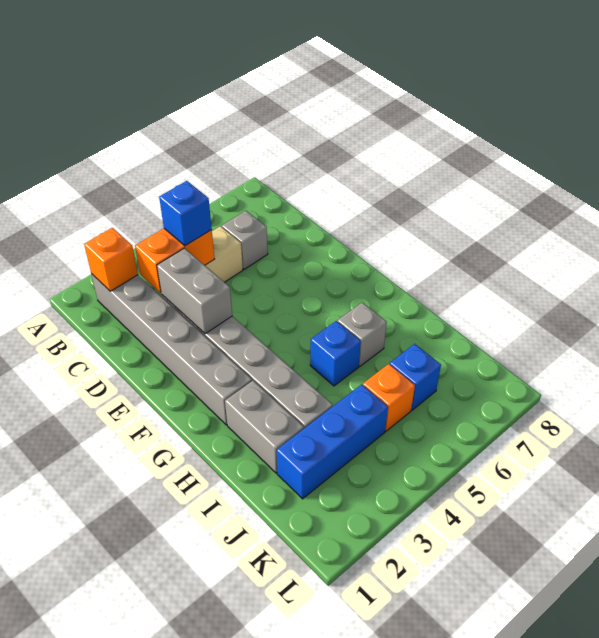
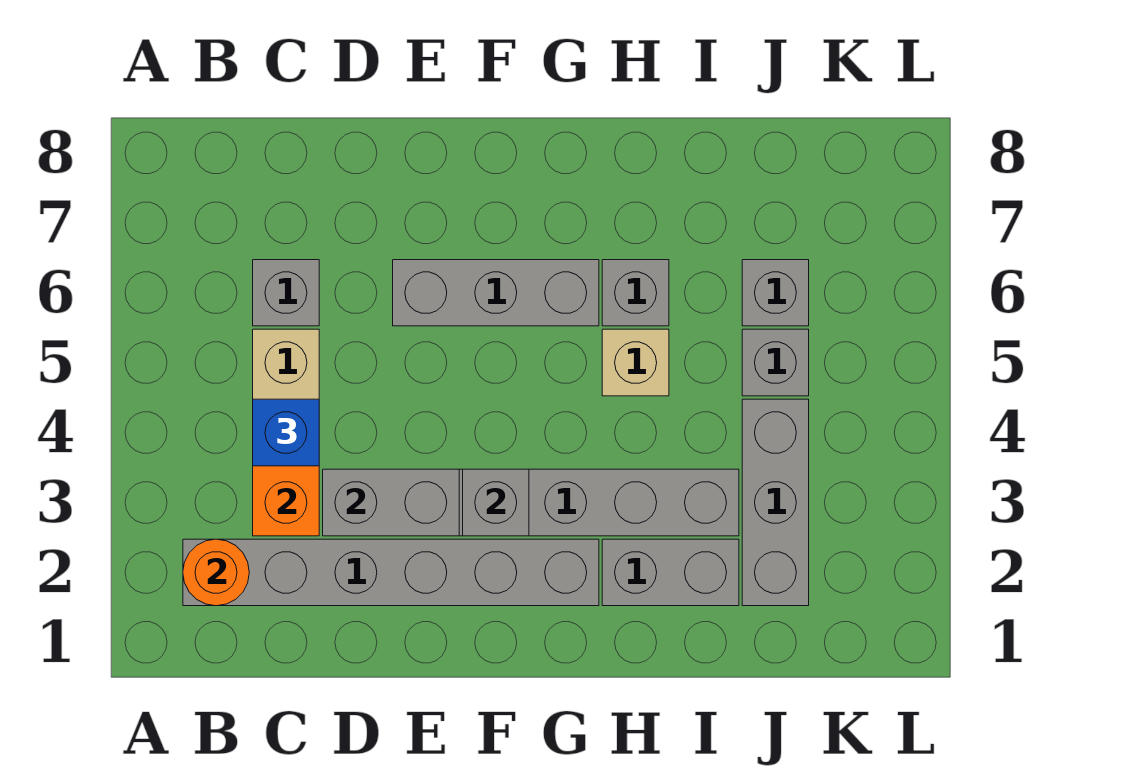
orange brick B2 level 2 -> orange round brick B2 level 2
none -> grey brick E6:G6 level 1
none -> grey brick F3 level 2
blue brick H5 level 1 -> tan brick H5 level 1
blue brick J2:J4 level 1 -> grey brick J2:J4 level 1
orange brick J5 level 1 -> grey brick J5 level 1
blue brick J6 level 1 -> grey brick J6 level 1

